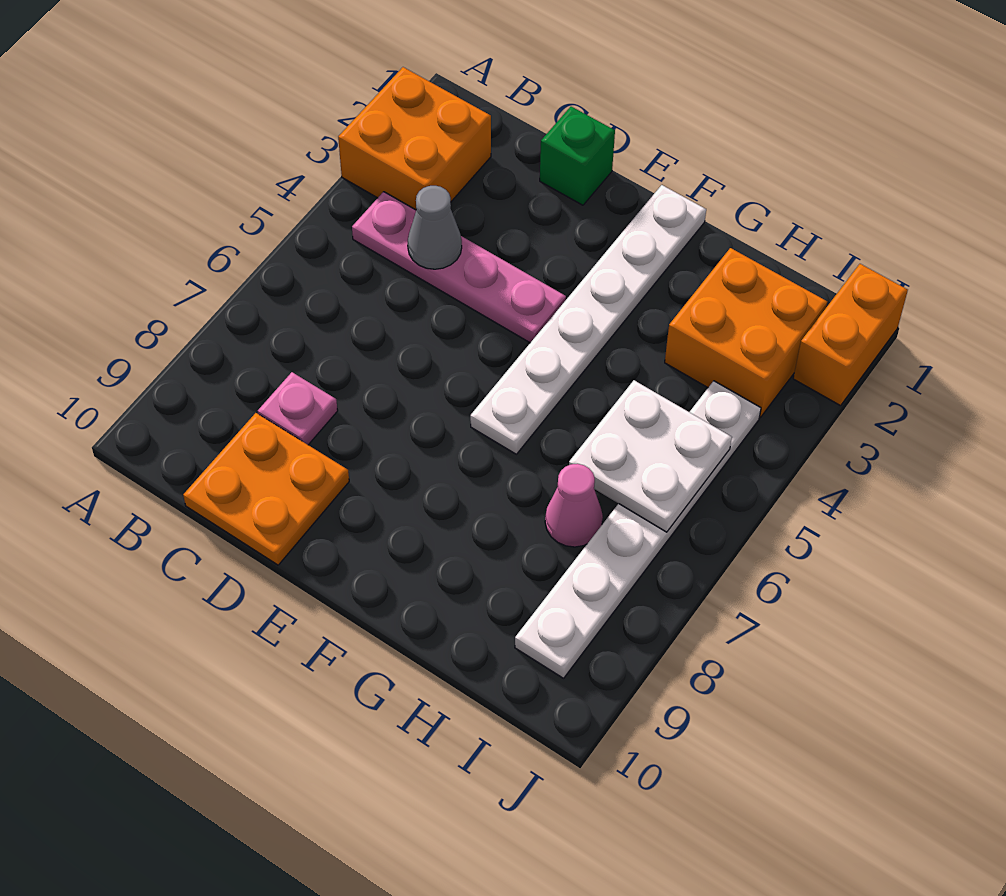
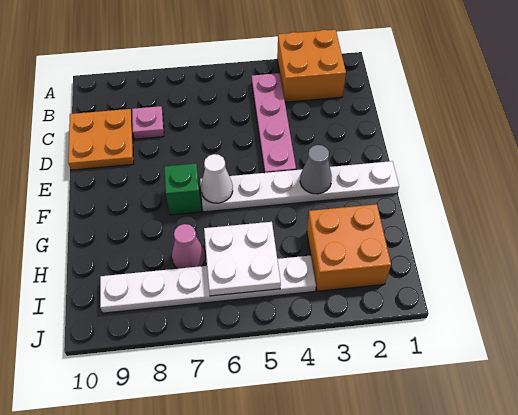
grey cone C4 level 2 -> grey cone F3 level 2
green brick D1 level 1 -> green brick F7 level 1
none -> white cone F6 level 2
orange brick J1:J2 level 1 -> none

